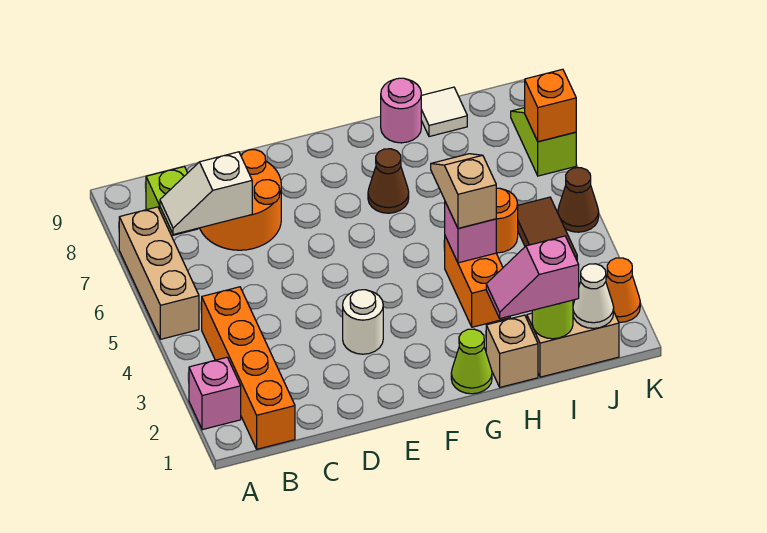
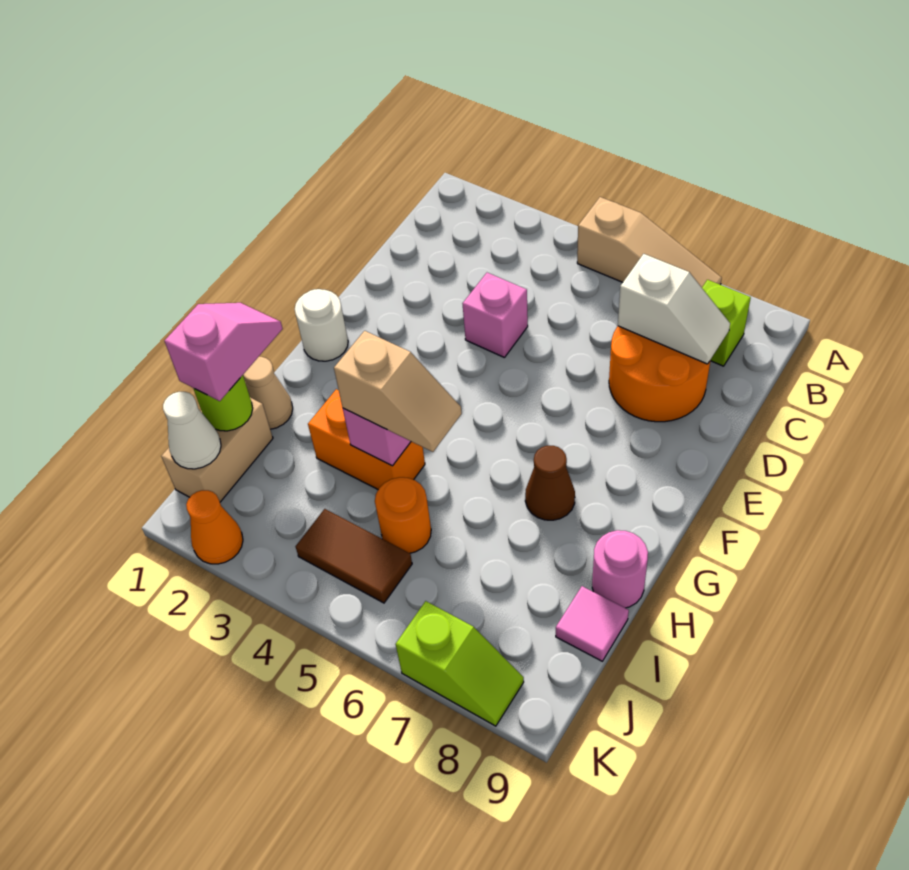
pink brick A2 level 1 -> pink brick D4 level 1
tan brick A5:A7 level 1 -> tan slope A5:A7 level 1 top 5
orange brick B1:B4 level 1 -> none
white slope B7:C7 level 2 top C -> white slope C7:C8 level 2 top 7
white round brick E3 level 1 -> white round brick F1 level 1
lime cone G1 level 1 -> none
tan brick H1 level 1 -> tan cone H1 level 1
white tile I9 level 1 -> pink tile I9 level 1
brown cone K5 level 1 -> none
orange brick K7 level 2 -> none

